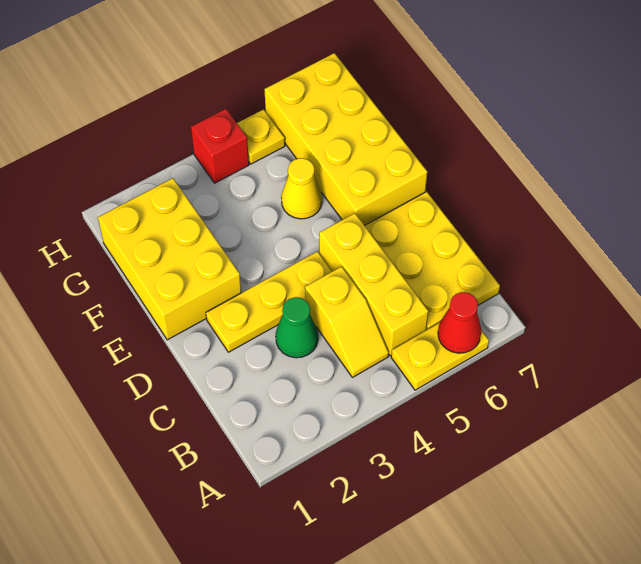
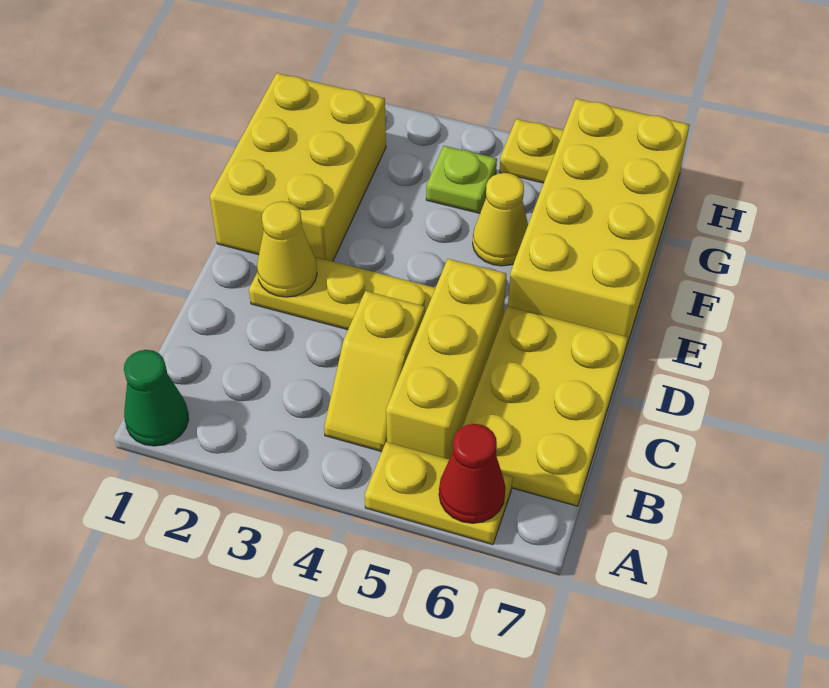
green cone C3 level 1 -> green cone A1 level 1
none -> yellow cone D2 level 2
none -> lime plate G4 level 1
red brick H4 level 1 -> none

